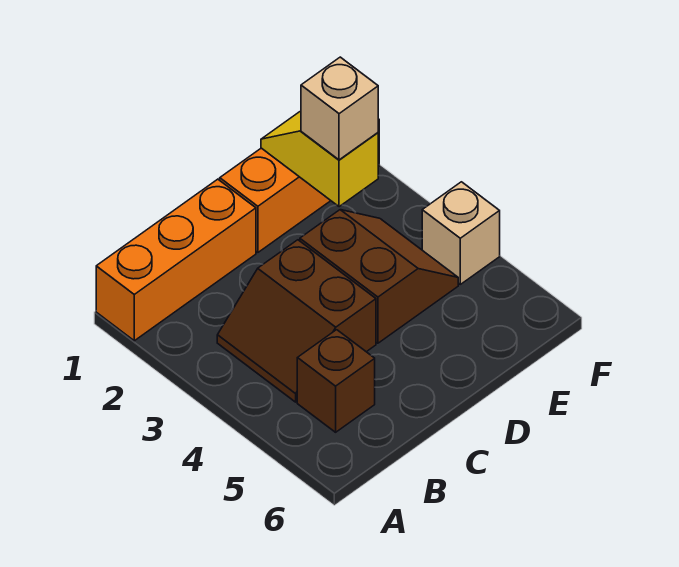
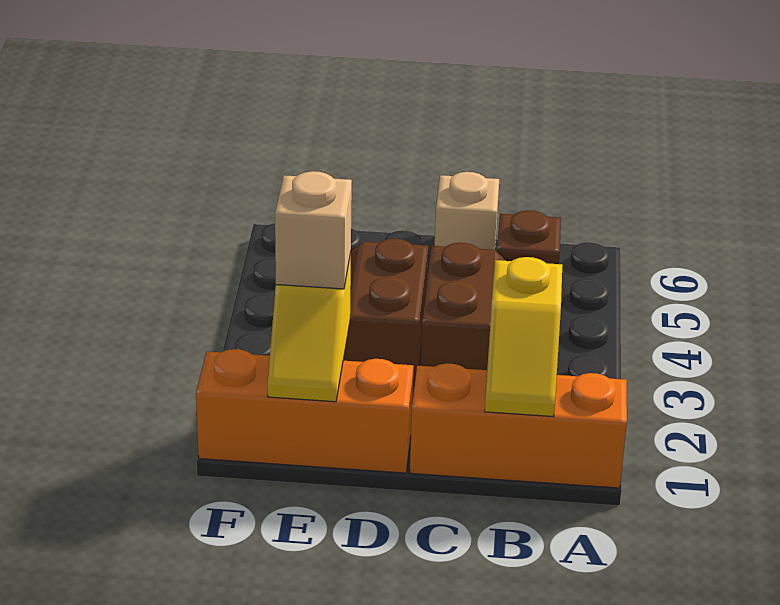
none -> yellow slope B1:B2 level 2 top 2
tan brick F4 level 1 -> tan brick C6 level 1

